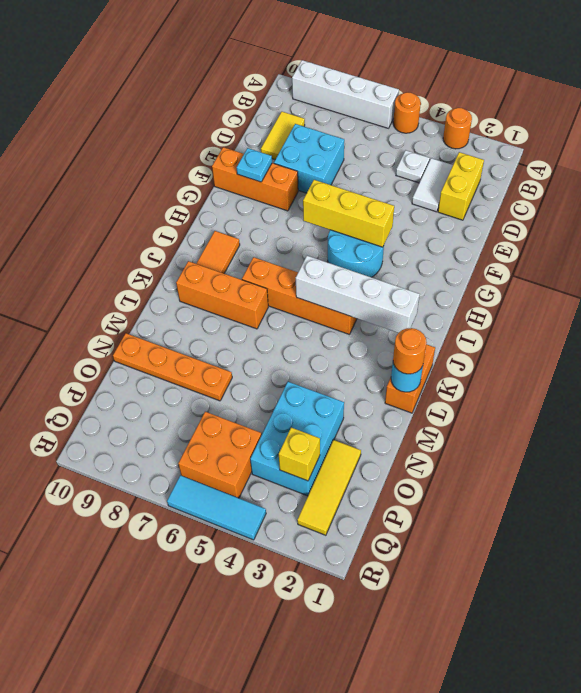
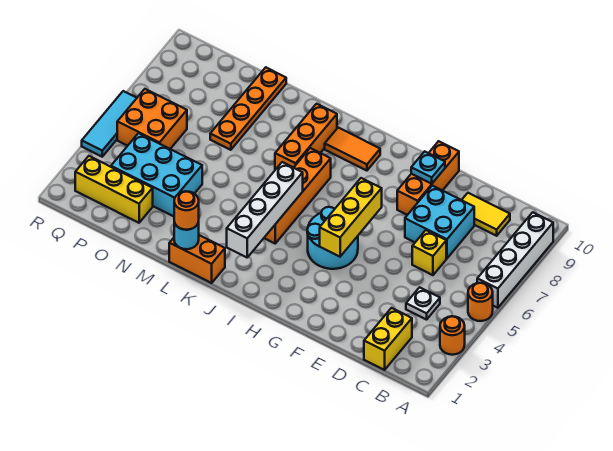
yellow brick C2:D2 level 1 -> yellow brick C1:C2 level 1
white tile C3:D3 level 1 -> none
yellow tile O2:Q2 level 1 -> yellow brick O2:Q2 level 1
yellow brick P3 level 2 -> yellow brick D6 level 1

